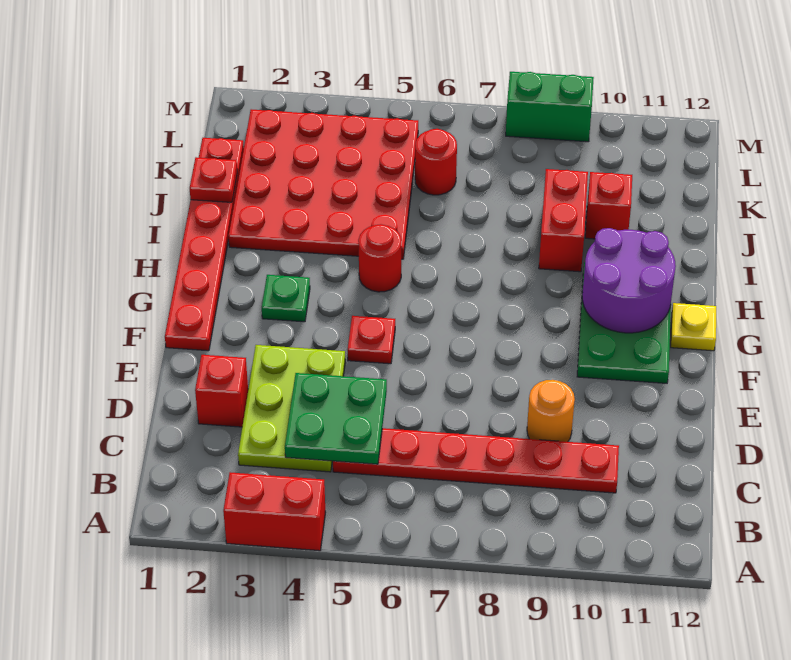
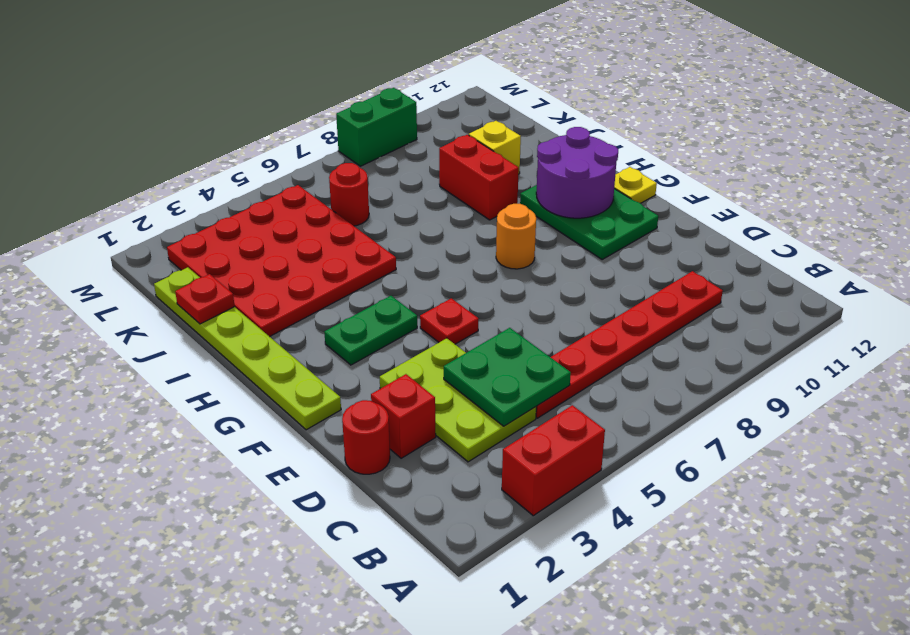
orange round brick D9 level 1 -> orange round brick G8 level 1
red plate F1:K1 level 1 -> lime plate F1:K1 level 1
green plate G3 level 1 -> green plate G3:G4 level 1
red round brick H5 level 1 -> red round brick D1 level 1
red brick J10 level 1 -> yellow brick J10 level 1

